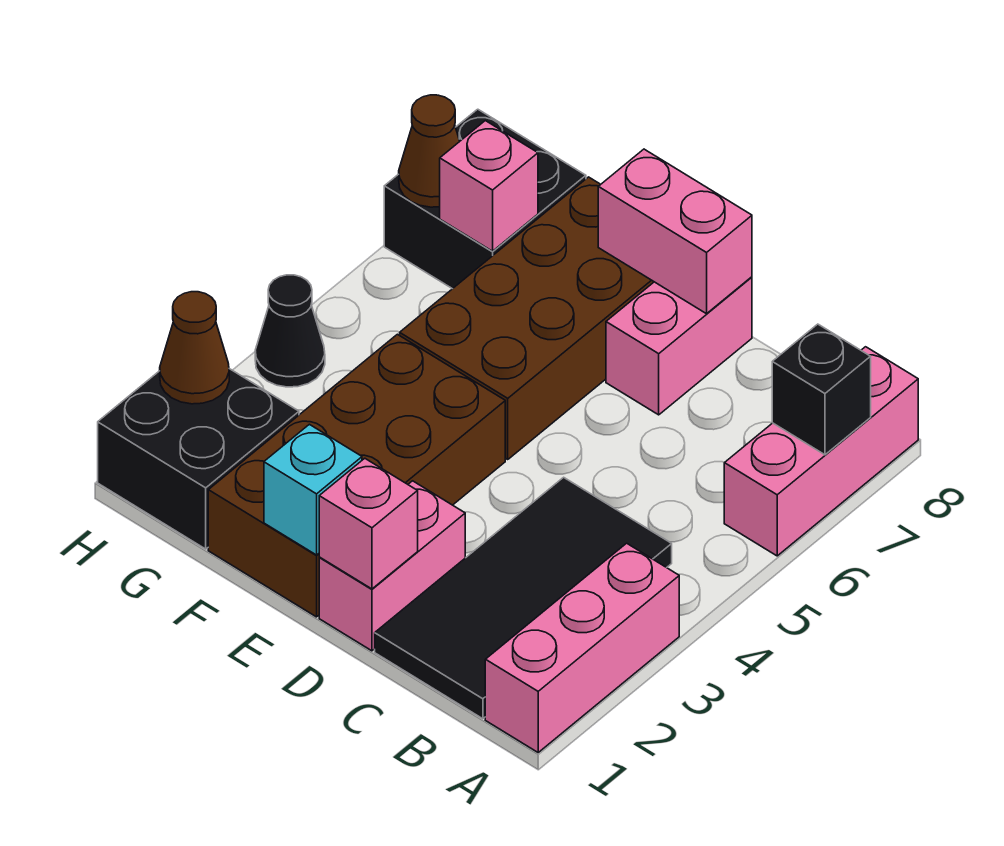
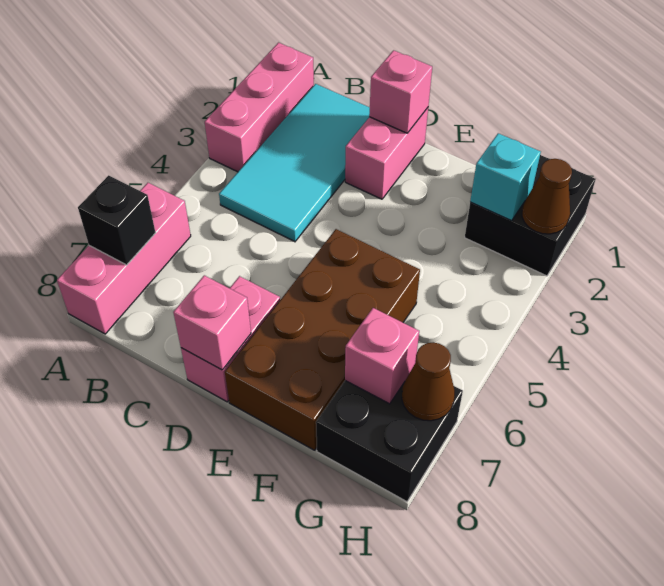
black tile B1:C4 level 1 -> cyan tile B1:C4 level 1
pink brick D8:E8 level 2 -> pink brick D8 level 2
brown brick E1:F4 level 1 -> none
cyan brick E1 level 2 -> cyan brick G2 level 2
black cone H4 level 1 -> none

